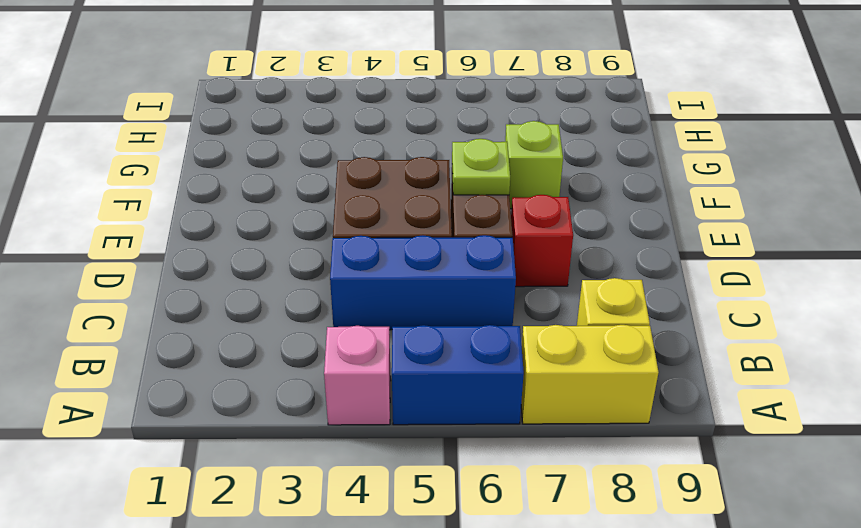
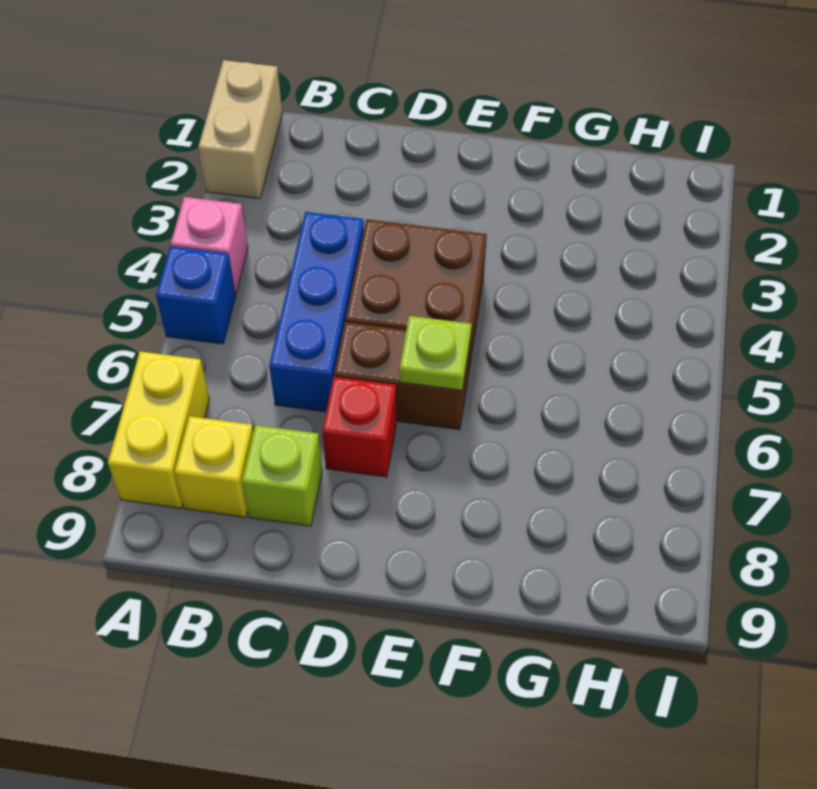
none -> tan brick A1:A2 level 1
blue brick A5:A6 level 1 -> blue brick A5 level 1
lime brick F7 level 1 -> lime brick C8 level 1

